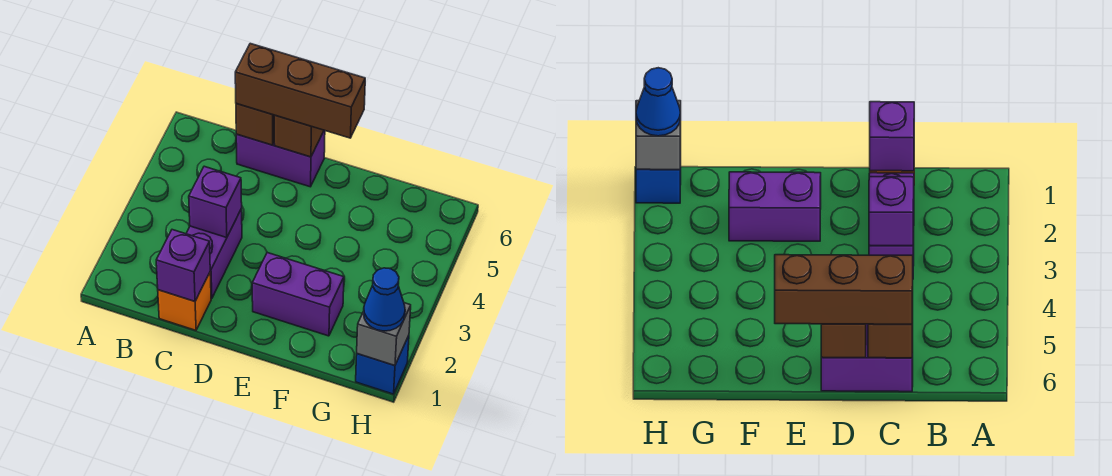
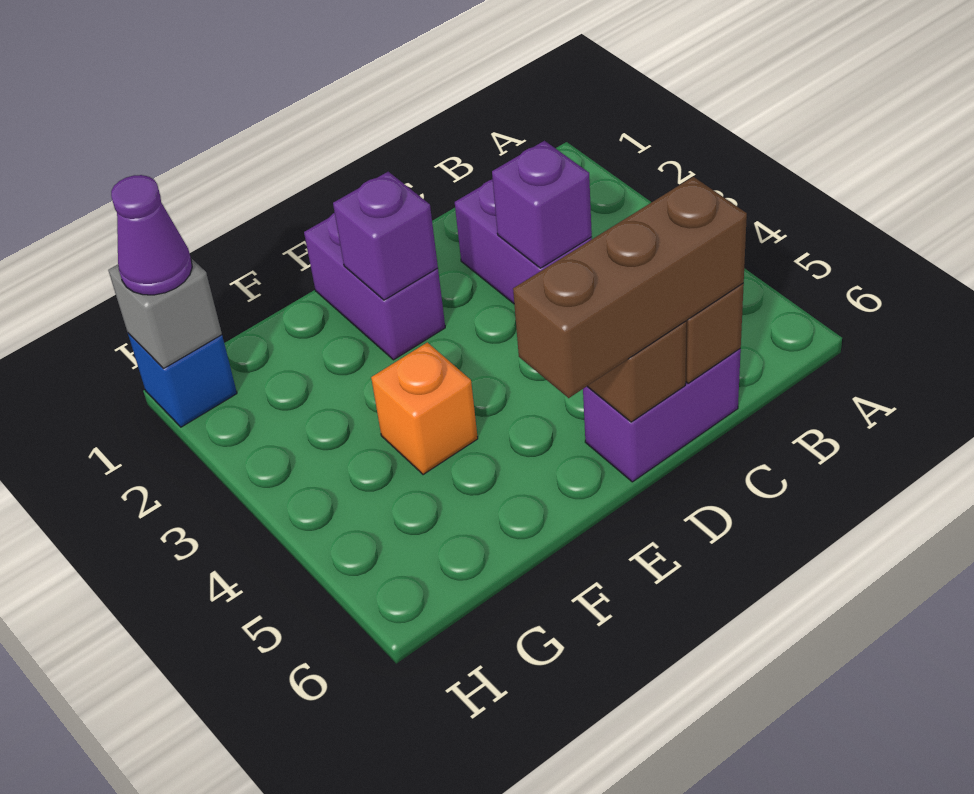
orange brick C1 level 1 -> orange brick F4 level 1
purple brick C1 level 2 -> purple brick E2 level 2
purple brick E2:F2 level 1 -> purple brick E1:E2 level 1
blue cone H1 level 3 -> purple cone H1 level 3

